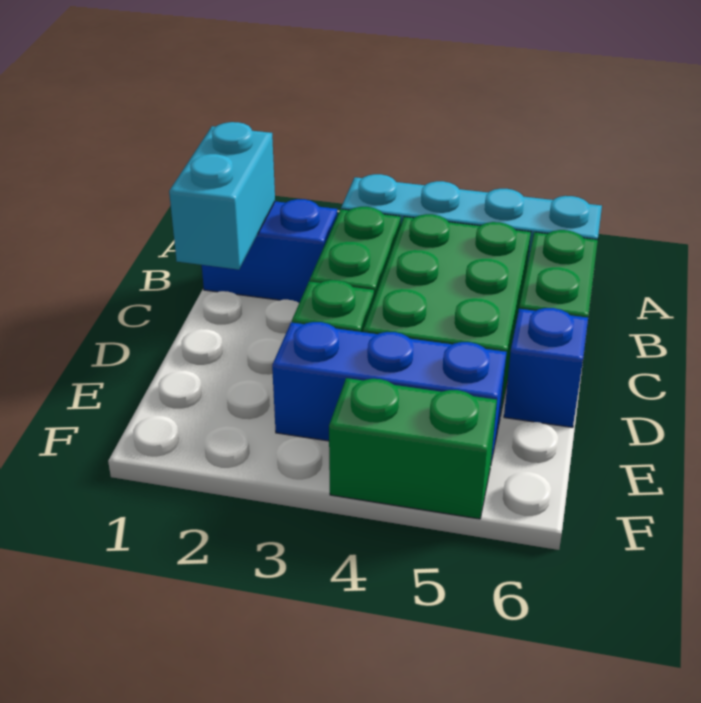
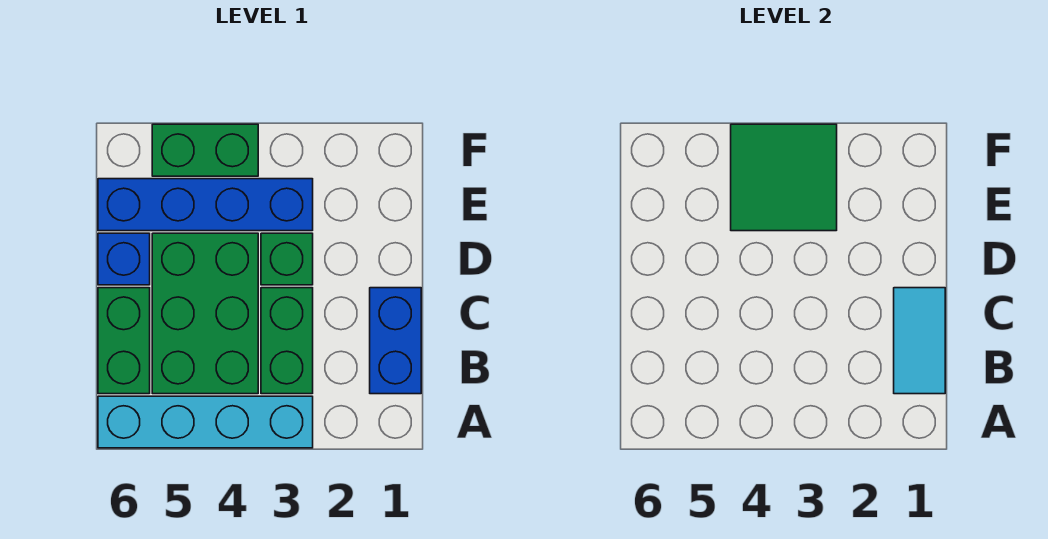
blue brick B1:B2 level 1 -> blue brick B1:C1 level 1
cyan brick B1:C1 level 2 -> cyan tile B1:C1 level 2
blue brick E3:E5 level 1 -> blue brick E3:E6 level 1
none -> green tile E3:F4 level 2

